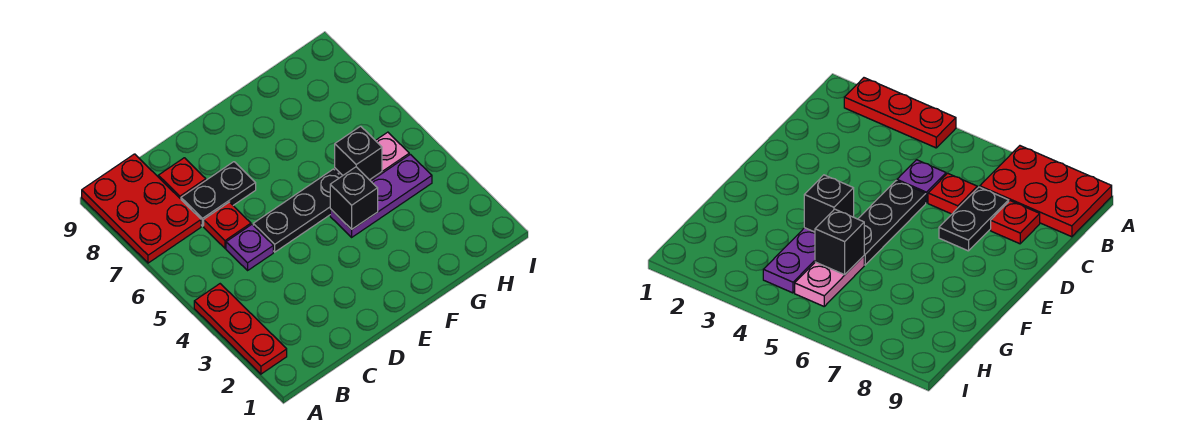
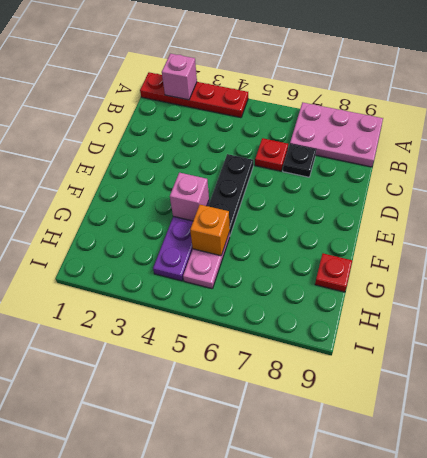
red plate A2:A4 level 1 -> red plate A1:A4 level 1
none -> pink brick A2 level 2
red plate A7:B9 level 1 -> pink plate A7:B9 level 1
purple plate C5 level 1 -> none
black plate C7:D7 level 1 -> black plate C7 level 1
red plate C8 level 1 -> red plate G9 level 1
black brick F4 level 2 -> pink brick F4 level 2
black brick G5 level 2 -> orange brick G5 level 2

